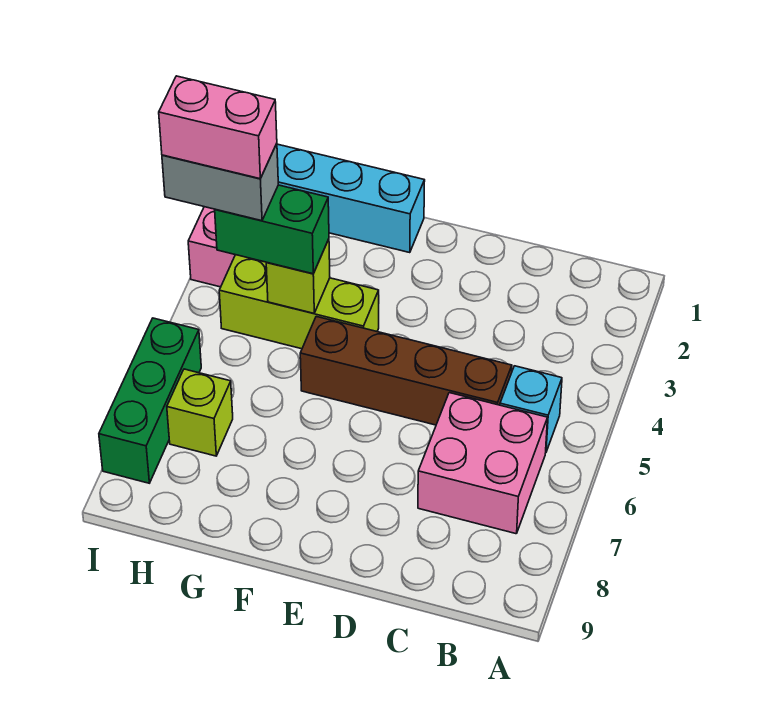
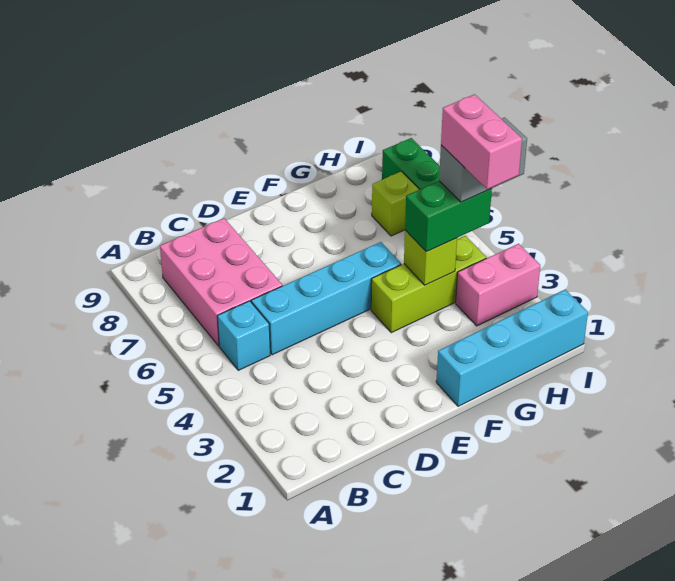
pink brick B6:C7 level 1 -> pink brick B6:C8 level 1
brown brick C5:F5 level 1 -> cyan brick C5:F5 level 1
pink brick H4:I4 level 5 -> pink brick H3:H4 level 5

